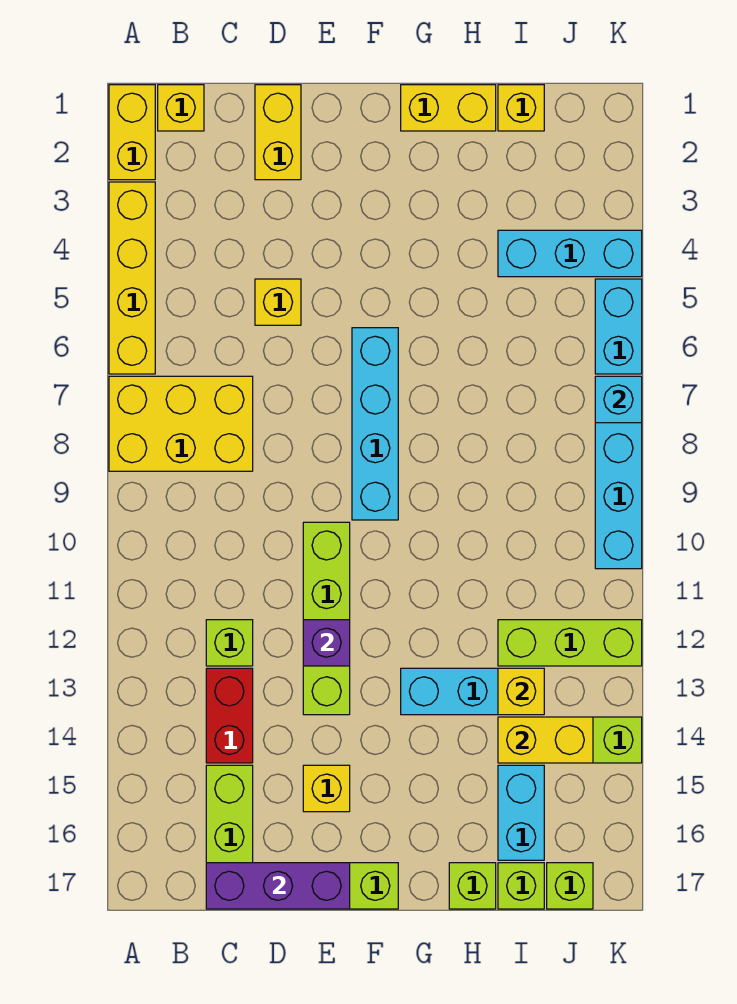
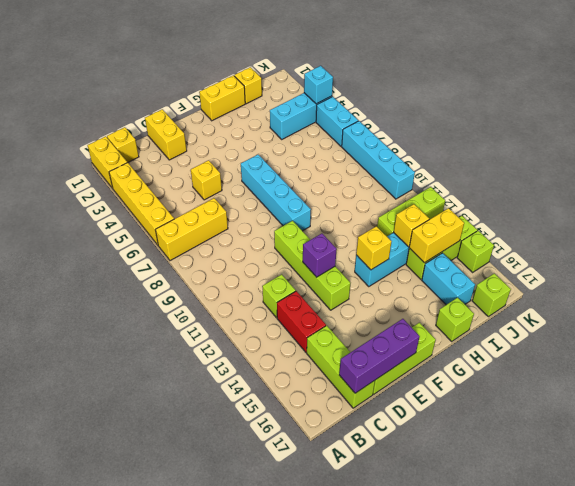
yellow brick A7:C8 level 1 -> yellow brick A7:C7 level 1
yellow brick E15 level 1 -> yellow brick G13 level 2
lime brick I17 level 1 -> lime brick K15 level 1
cyan brick K7 level 2 -> cyan brick K4 level 2

